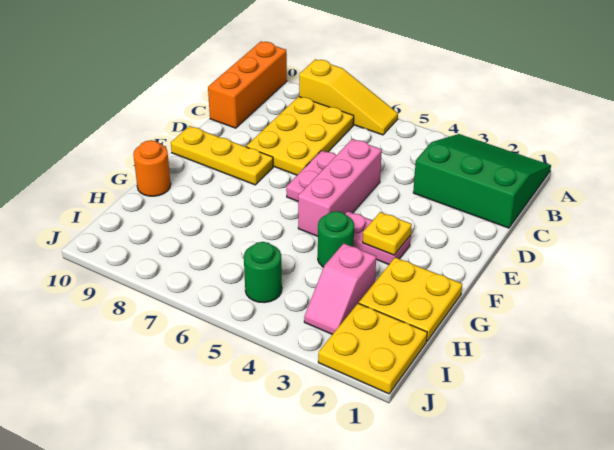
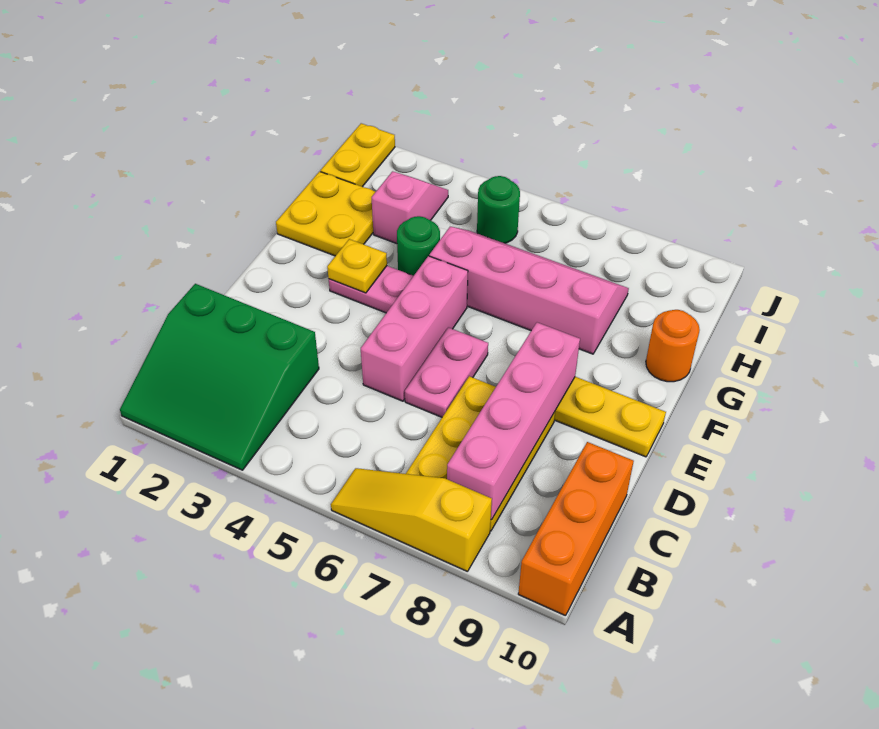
none -> pink brick B8:E8 level 2
none -> pink slope G5:H8 level 1 top G
yellow plate I1:J2 level 1 -> yellow plate I1:J1 level 1

